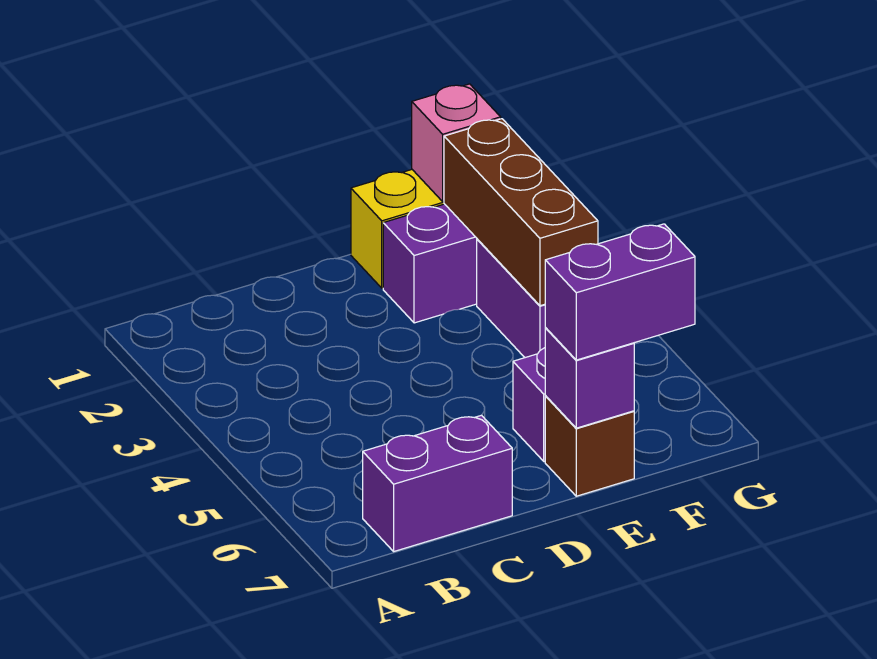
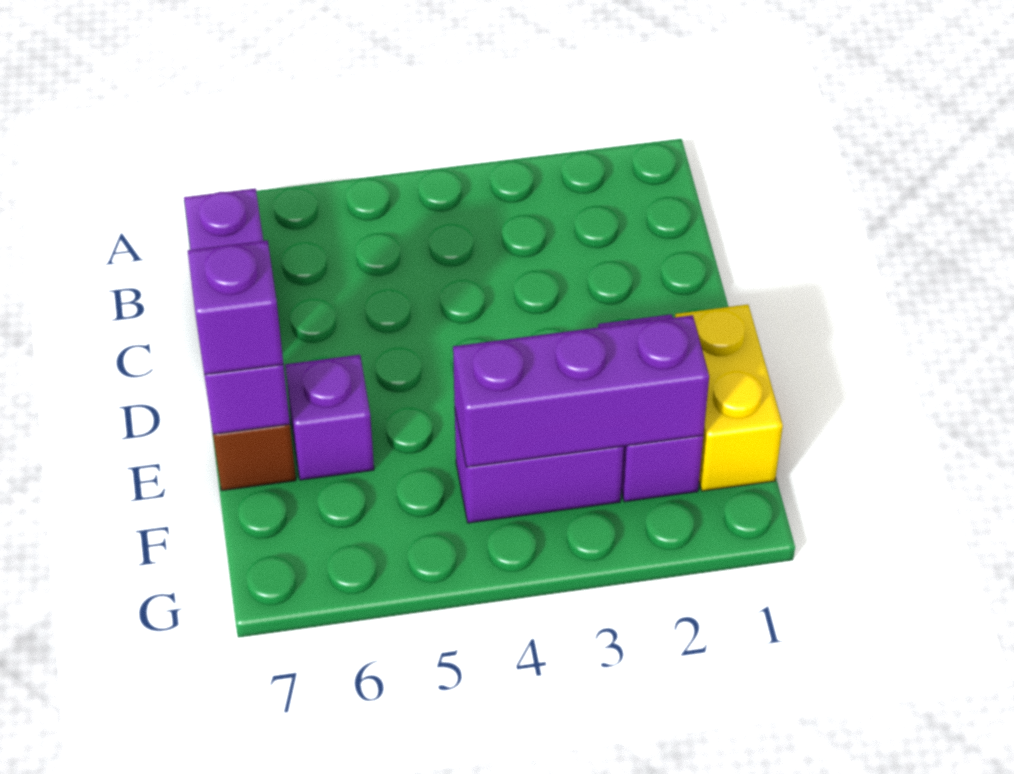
purple brick E7:F7 level 3 -> purple brick E7 level 3
pink brick F1 level 2 -> none
brown brick F2:F4 level 2 -> purple brick F2:F4 level 2

